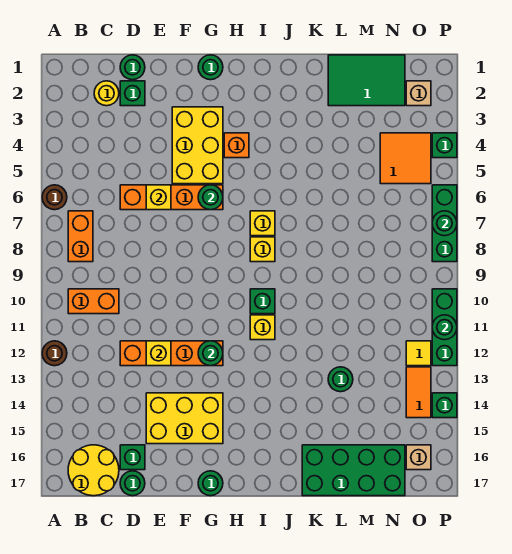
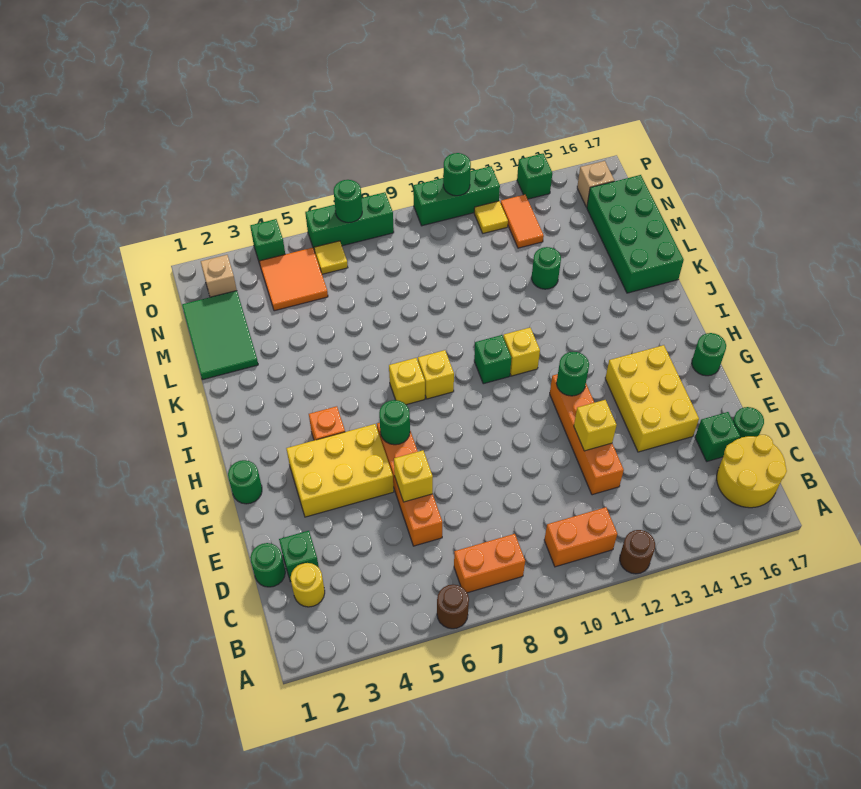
orange brick B10:C10 level 1 -> orange brick B10:B11 level 1
none -> yellow tile O6 level 1
orange tile O13:O14 level 1 -> orange tile N13:O13 level 1

